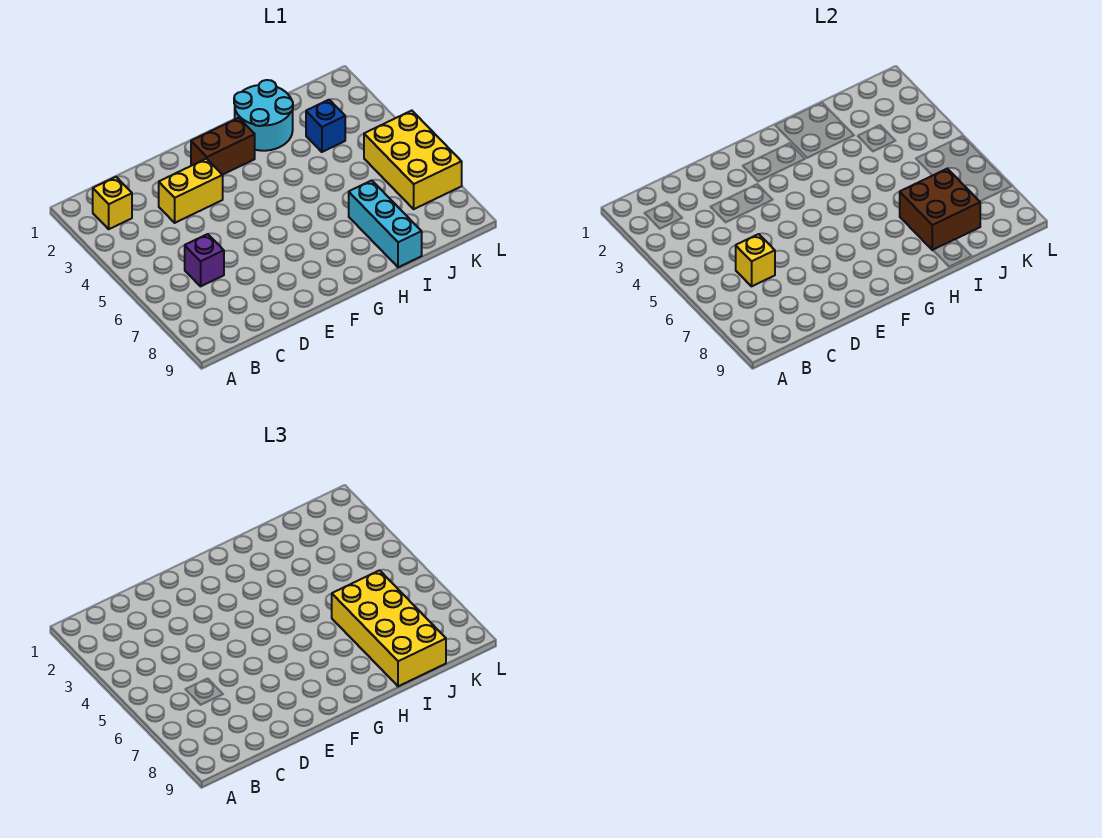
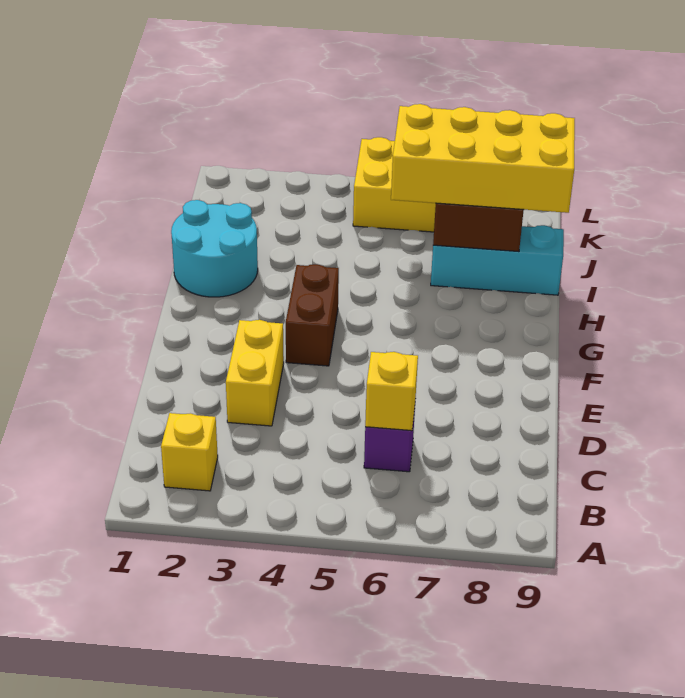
brown brick F2:G2 level 1 -> brown brick F4:G4 level 1
blue brick J3 level 1 -> none

